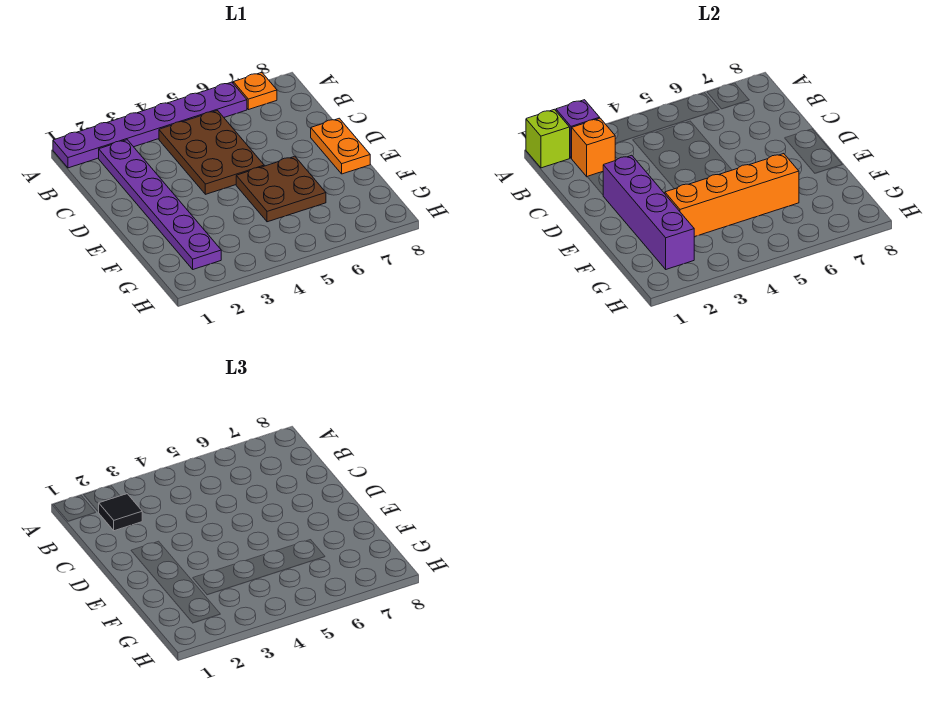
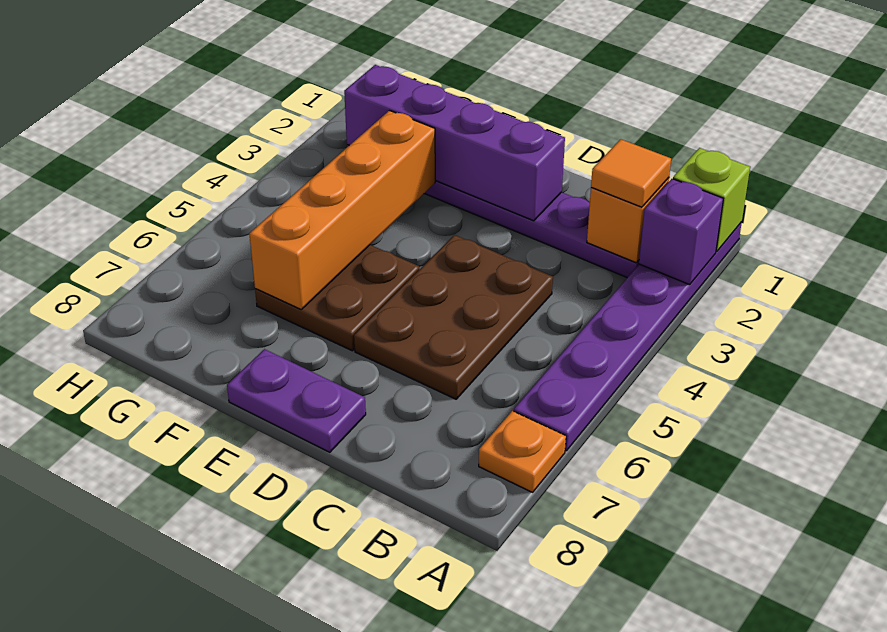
black tile B2 level 3 -> orange tile B2 level 3
brown plate B4:D5 level 1 -> brown plate C4:D6 level 1
orange plate D8:E8 level 1 -> purple plate D8:E8 level 1

